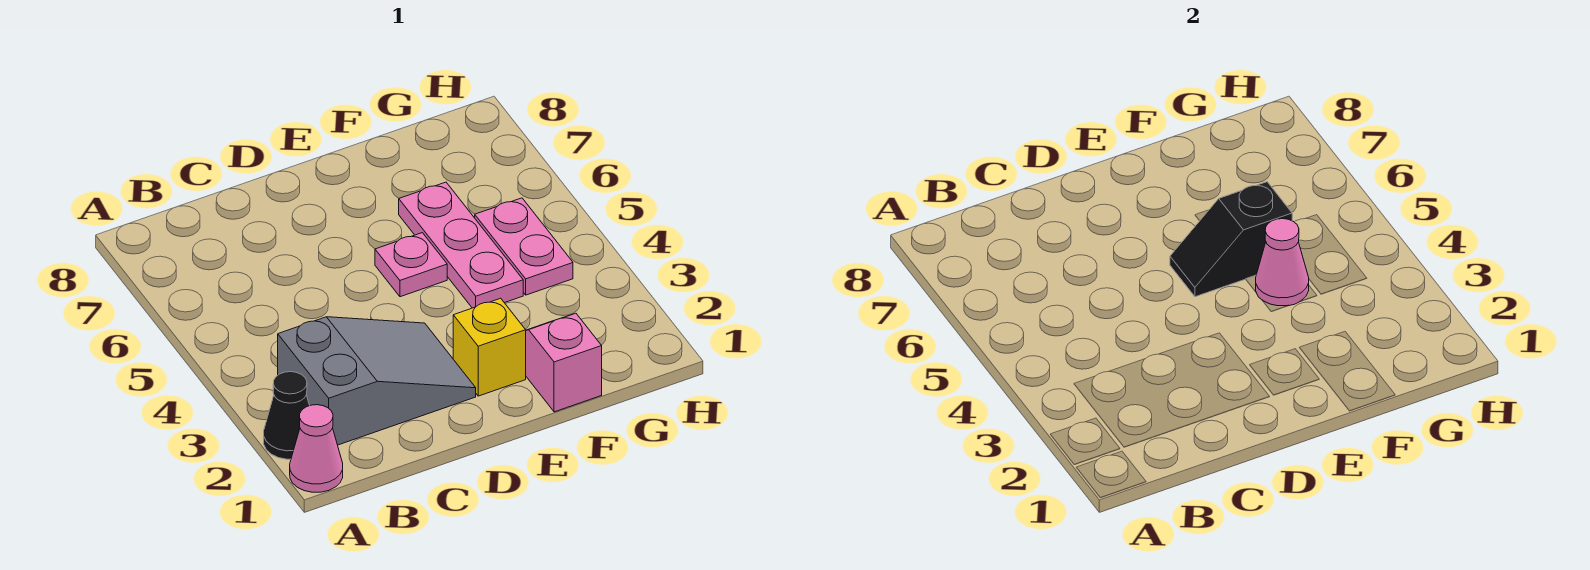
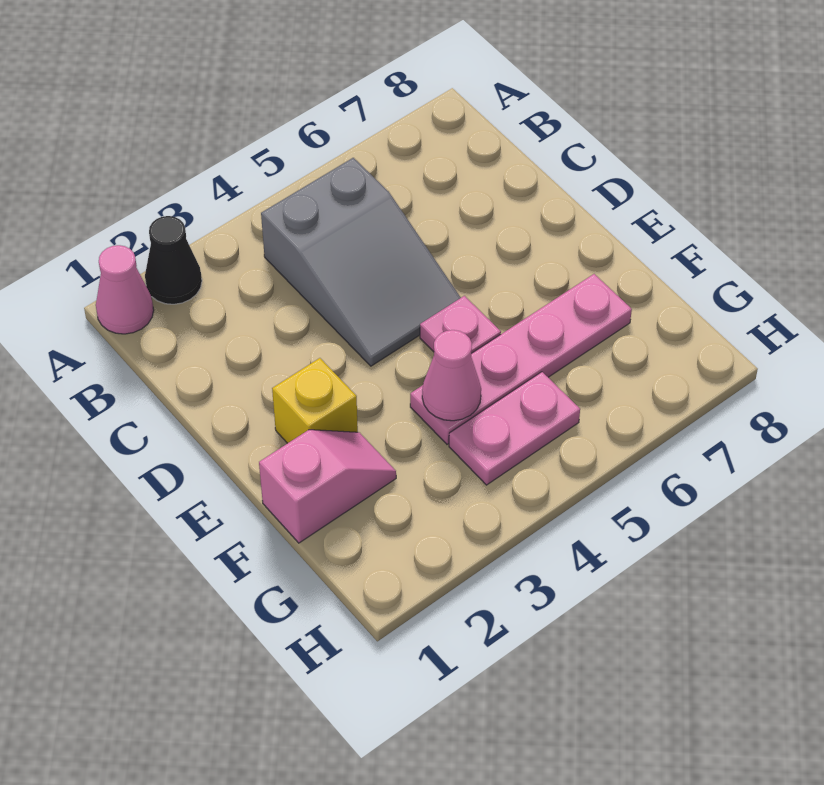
grey slope B2:D3 level 1 top B -> grey slope B4:D5 level 1 top B
black slope E5:F5 level 2 top F -> none
pink plate F4:F6 level 1 -> pink plate F4:F7 level 1

